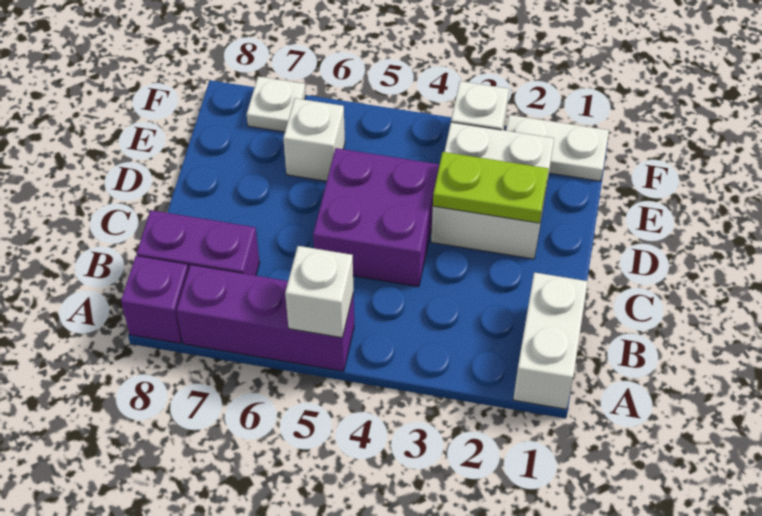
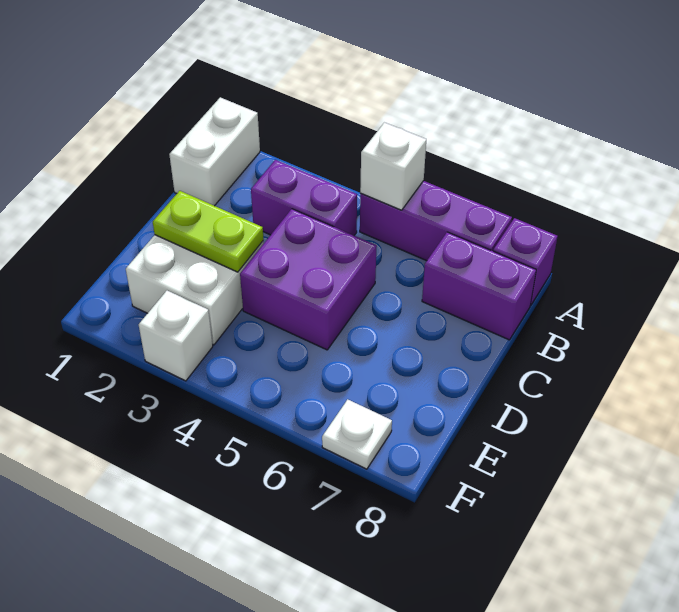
none -> purple brick B3:B4 level 1
white brick E6 level 1 -> none
white plate F1:F2 level 1 -> none

